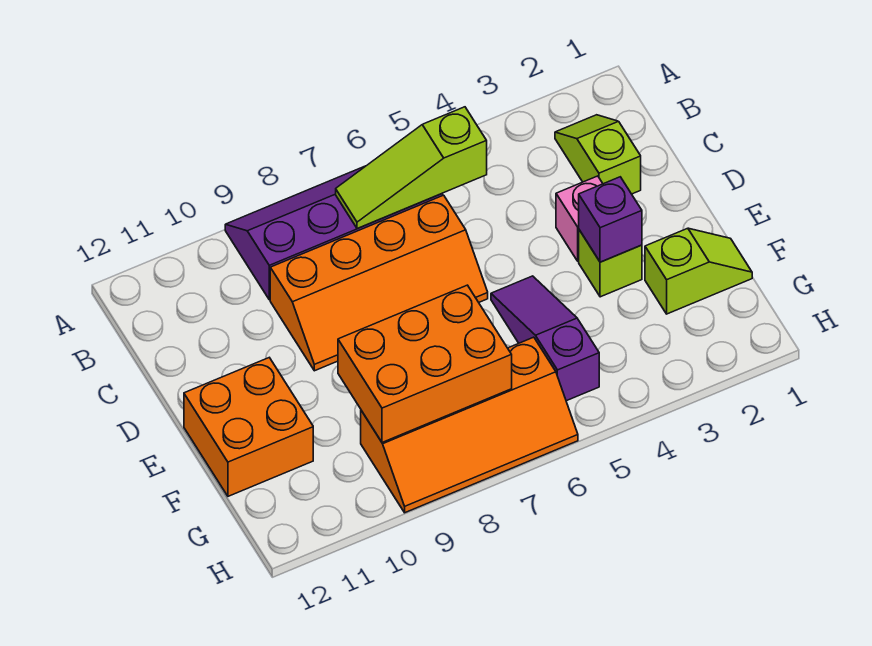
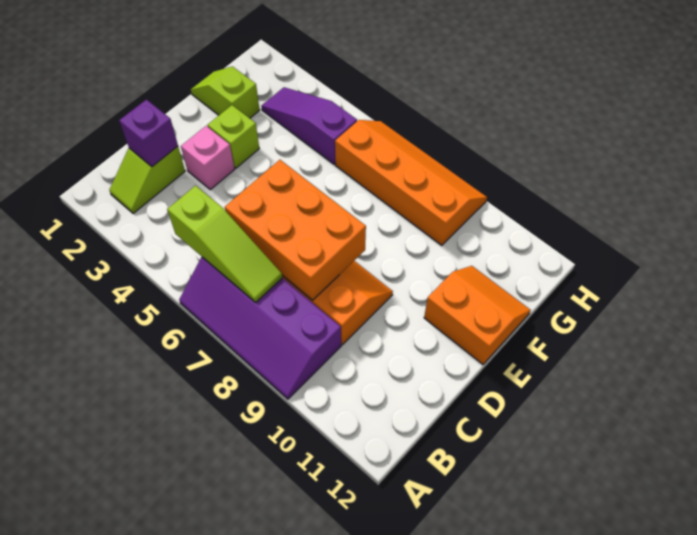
purple brick E3 level 2 -> purple brick C2 level 2
purple slope E5:G5 level 1 top G -> purple slope G3:G5 level 1 top 5
orange brick E11:F12 level 1 -> orange slope E11:F12 level 1 top E
orange brick F7:G9 level 2 -> orange brick C6:D8 level 2

